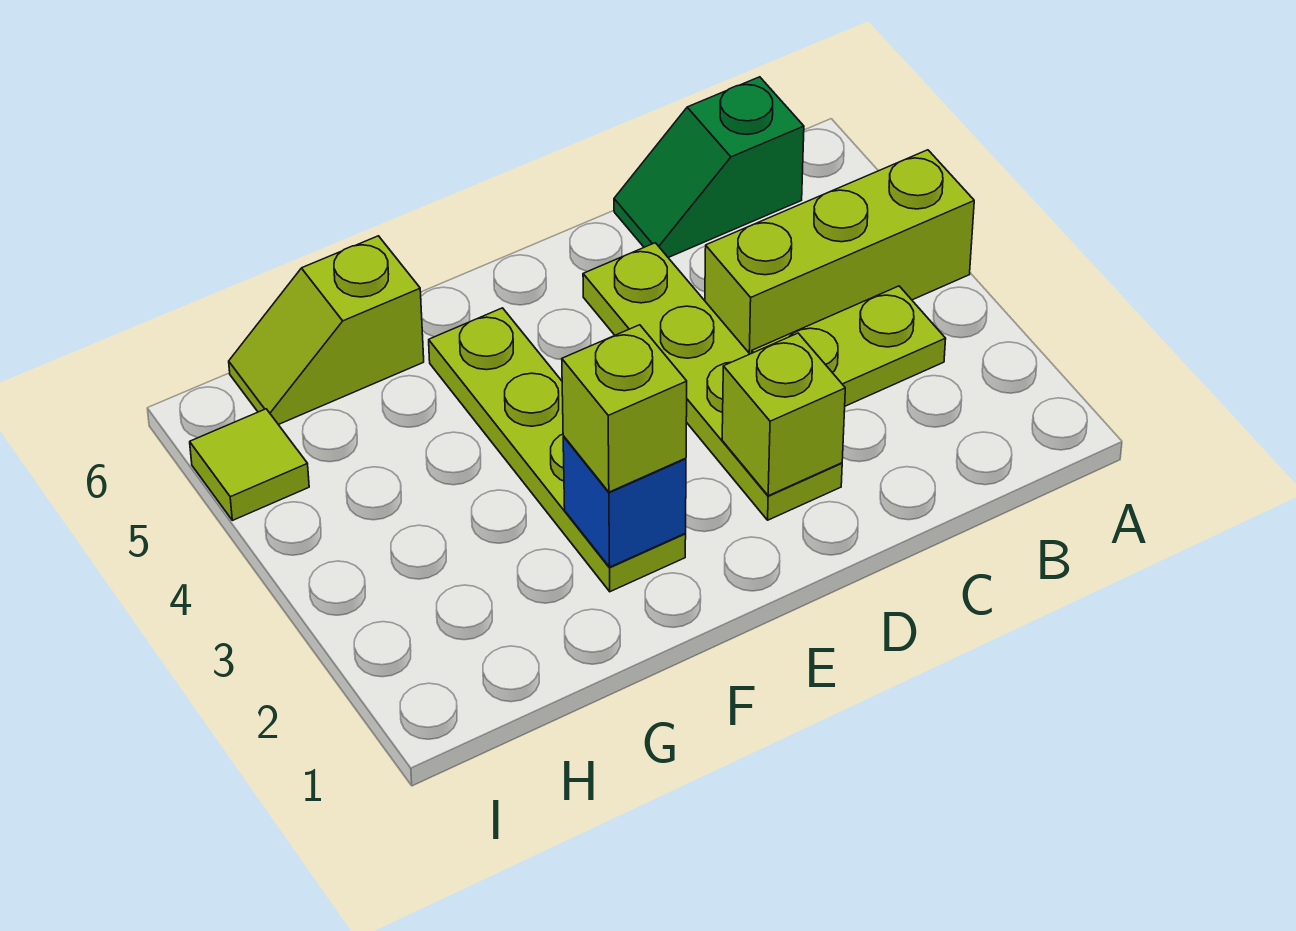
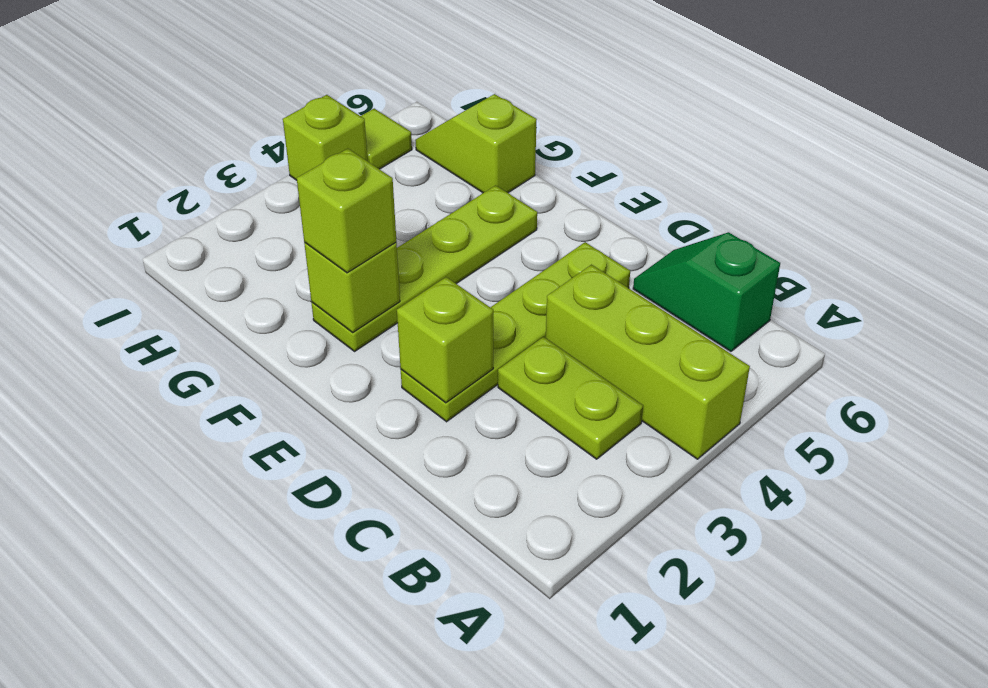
blue brick F2 level 2 -> lime brick F2 level 2
none -> lime brick I4 level 1

